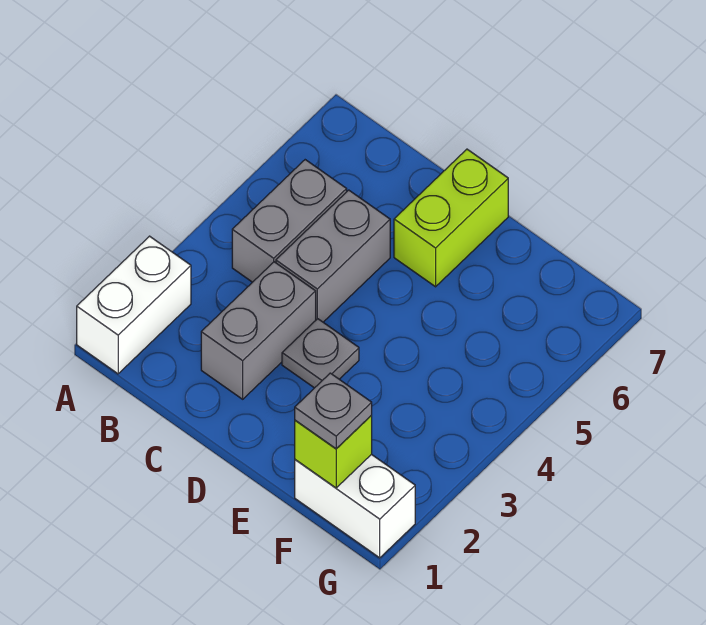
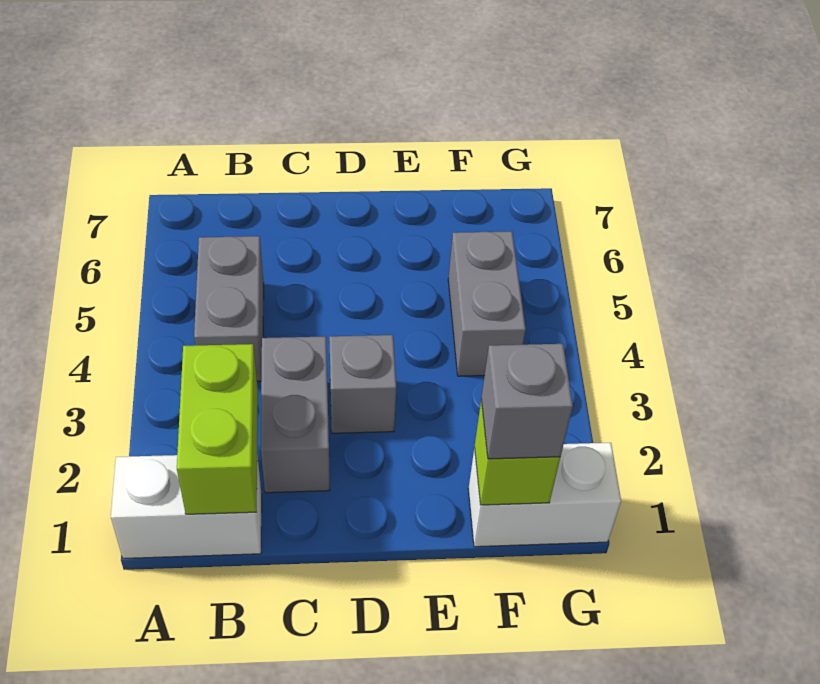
white brick A1:A2 level 1 -> white brick A1:B1 level 1
grey brick C4:C5 level 1 -> grey brick F4:F5 level 1
grey plate D3 level 1 -> grey brick D3 level 1
lime brick D6:D7 level 1 -> lime brick B1:B2 level 2
grey plate F1 level 3 -> grey brick F1 level 3

